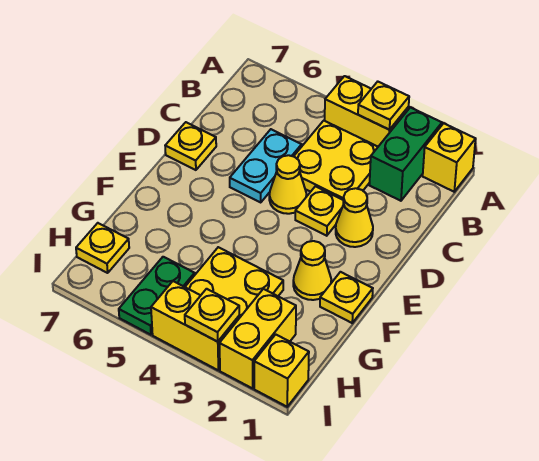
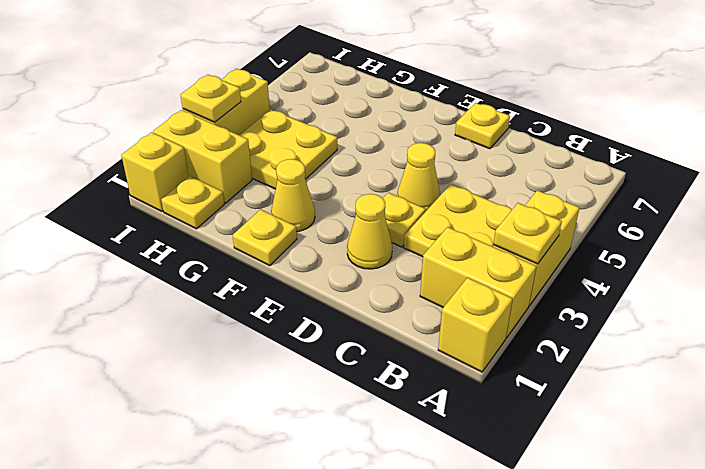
green brick A2:B2 level 1 -> yellow brick A2:B2 level 1
cyan plate C5:D5 level 1 -> none
green plate H5:I5 level 1 -> none
yellow plate H7 level 1 -> yellow plate H1 level 1

